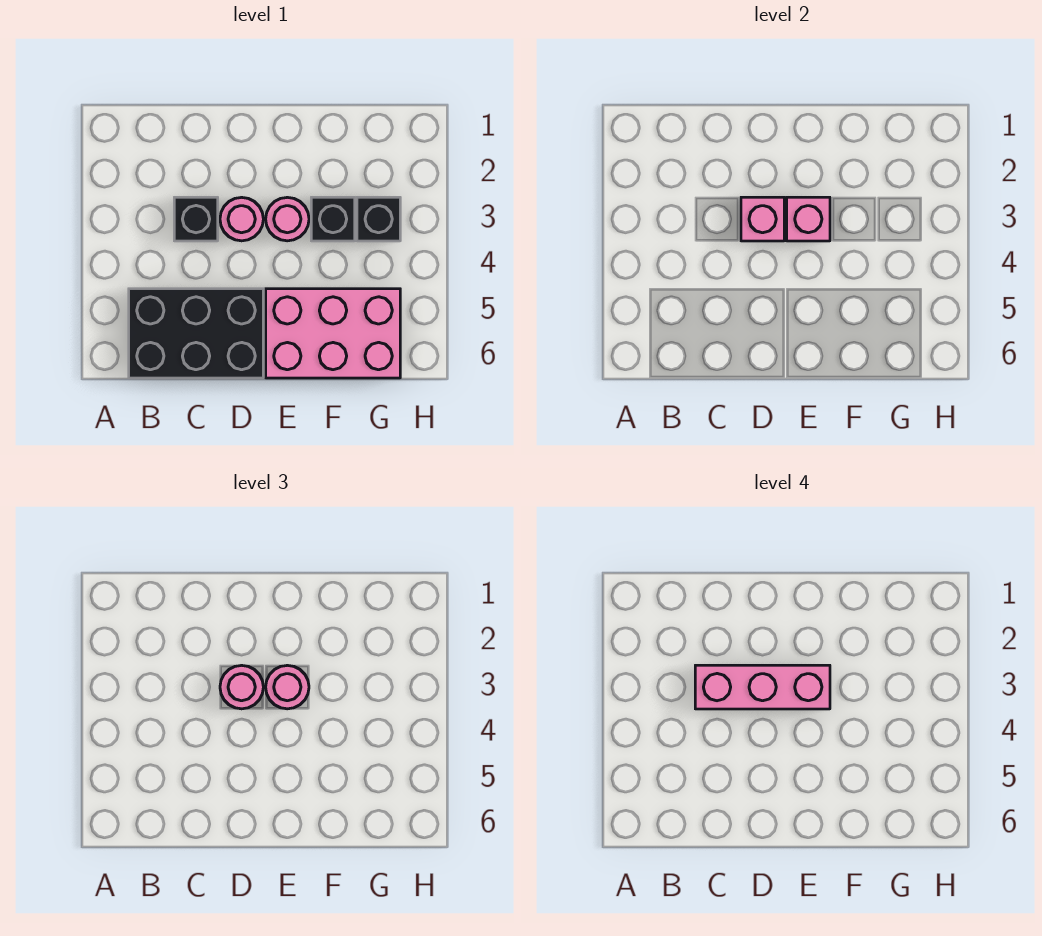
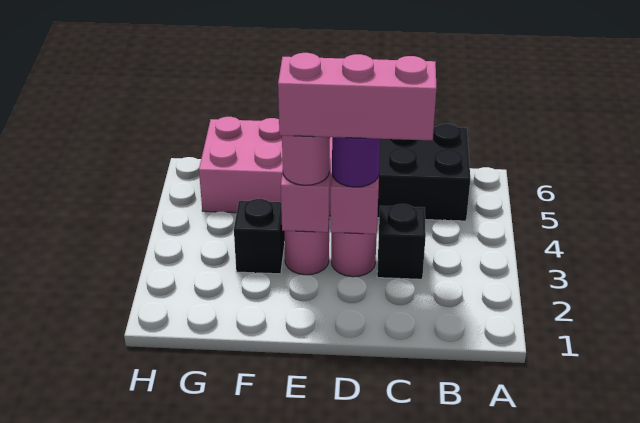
pink round brick D3 level 3 -> purple round brick D3 level 3
black brick G3 level 1 -> none

